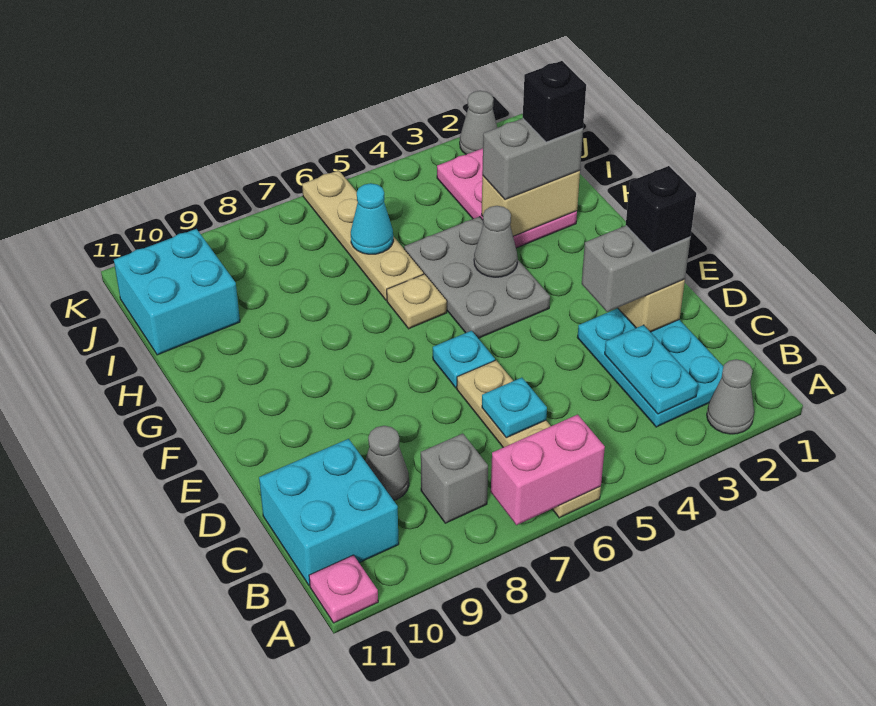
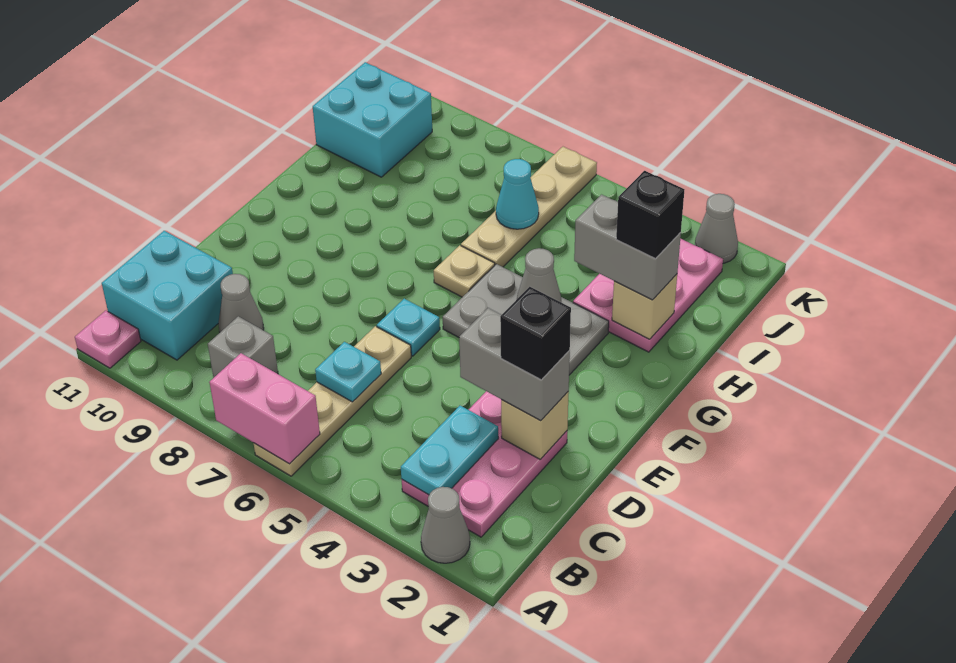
cyan plate B2:D3 level 1 -> pink plate B2:D3 level 1
grey plate F4:H5 level 1 -> grey plate F3:G5 level 1
tan brick H2:H3 level 2 -> tan brick H2 level 2

